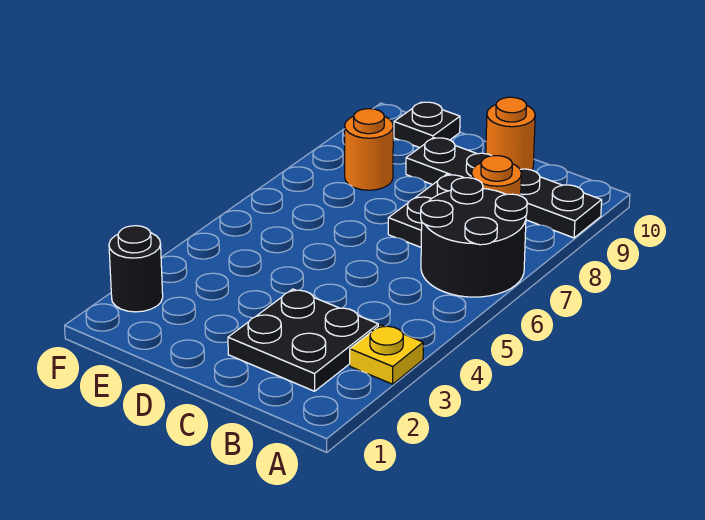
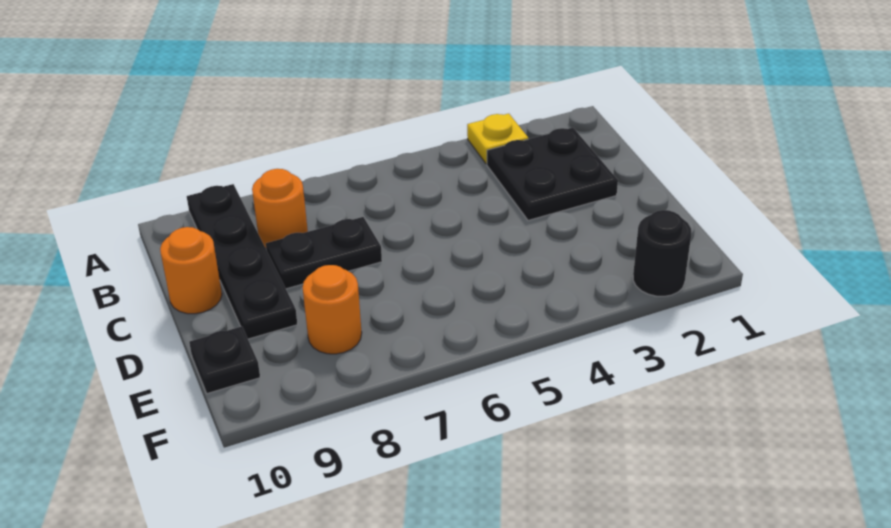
black round brick A6:B7 level 1 -> none

